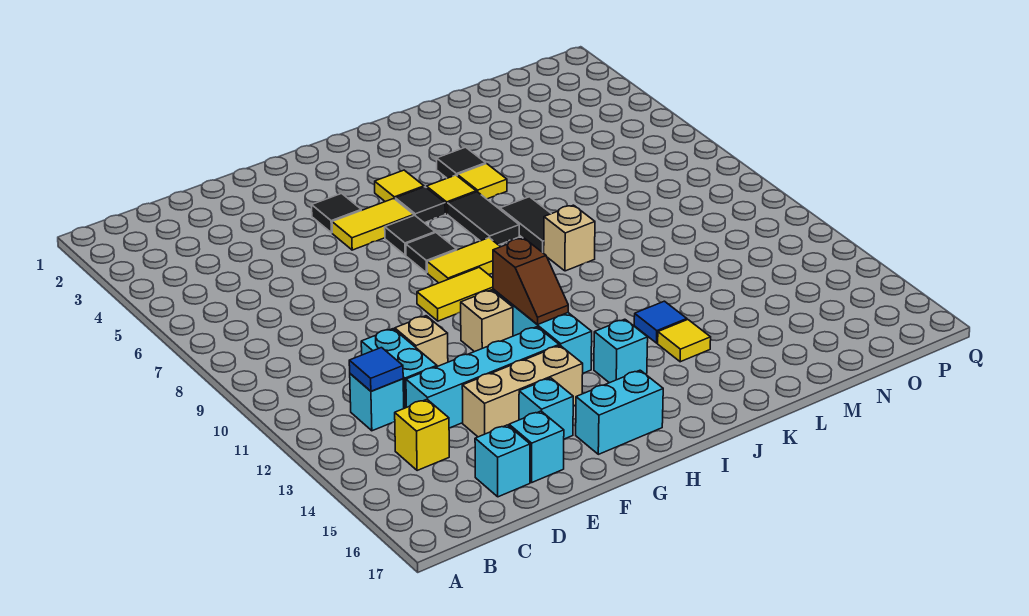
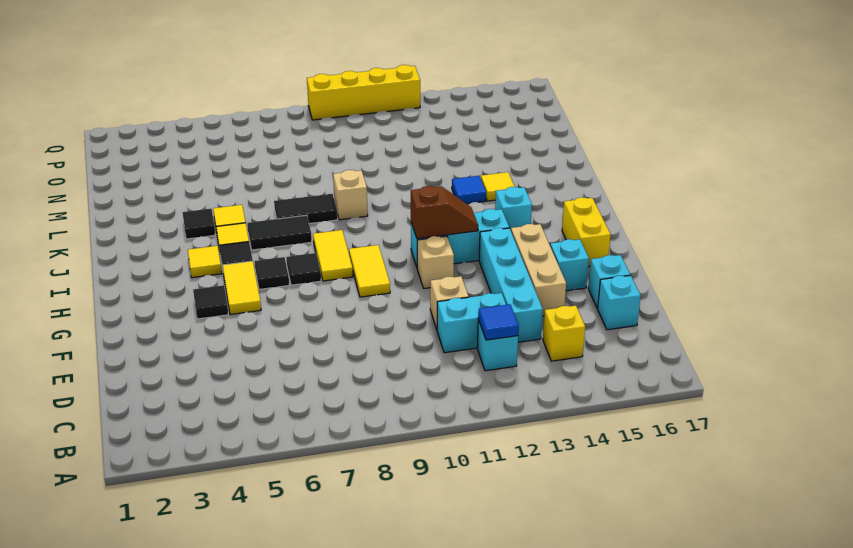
cyan brick G16:H16 level 1 -> yellow brick G16:H16 level 1
none -> yellow brick Q9:Q12 level 1

